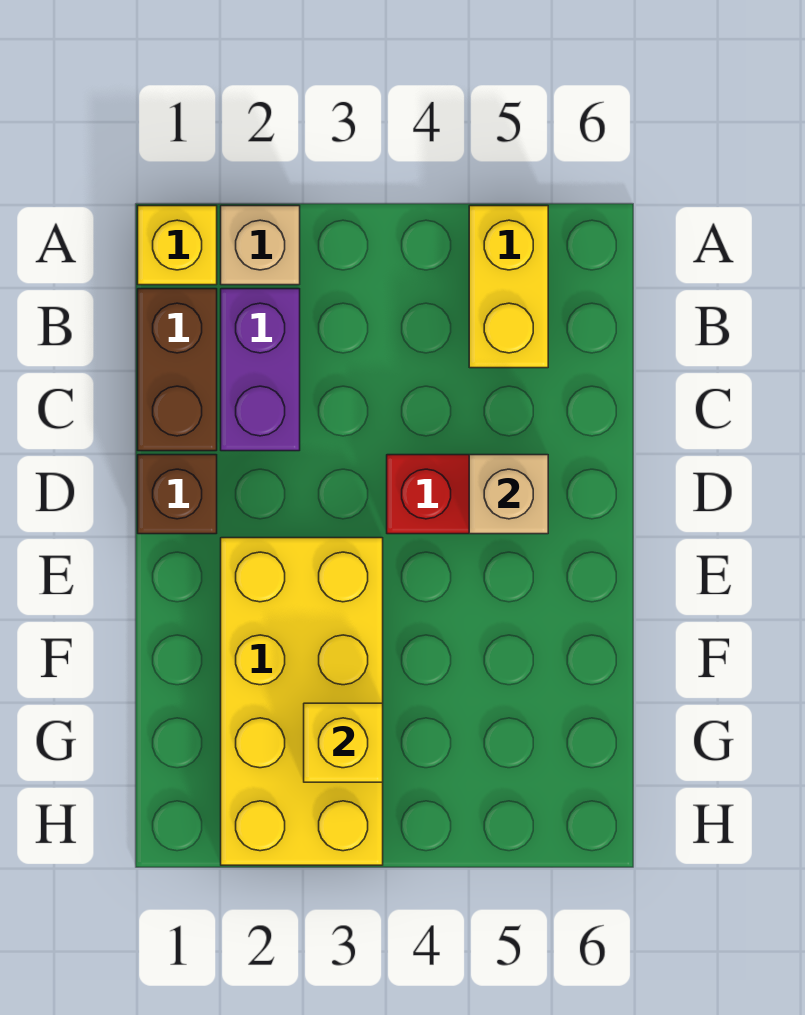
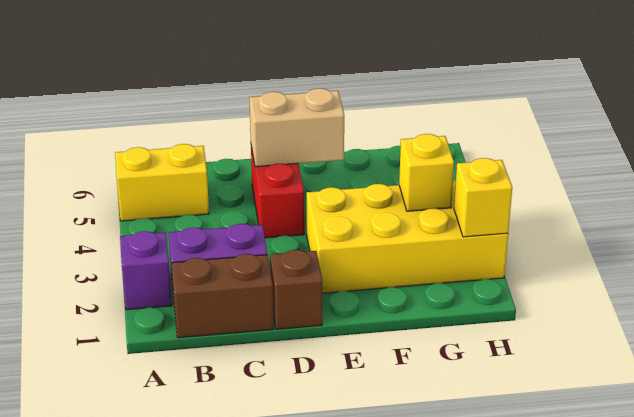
yellow brick A1 level 1 -> yellow brick H2 level 2
tan brick A2 level 1 -> purple brick A2 level 1
tan brick D5 level 2 -> tan brick D5:E5 level 2

